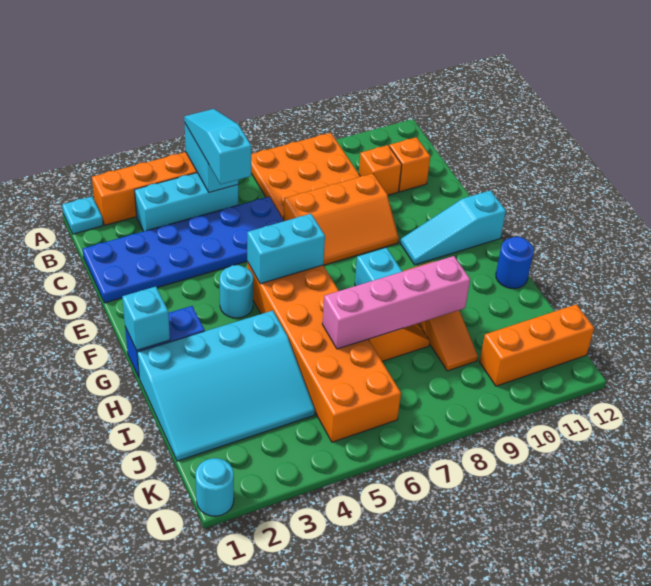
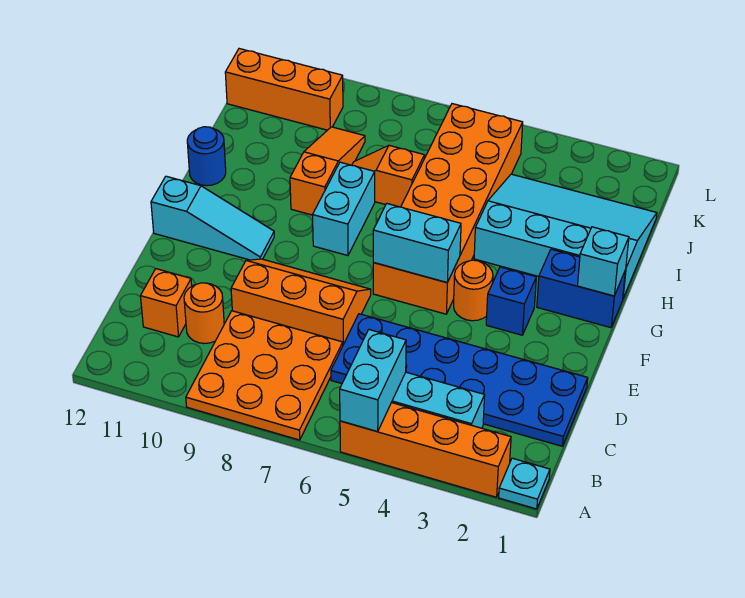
cyan slope A5:C5 level 3 top C -> none
orange brick C10 level 1 -> orange round brick C10 level 1
none -> blue brick F3 level 1
cyan round brick F4 level 1 -> orange round brick F4 level 1
pink brick I6:I9 level 2 -> none
cyan round brick L1 level 1 -> none

